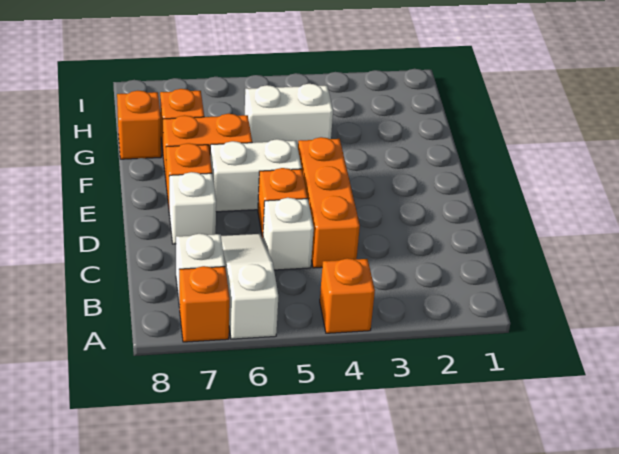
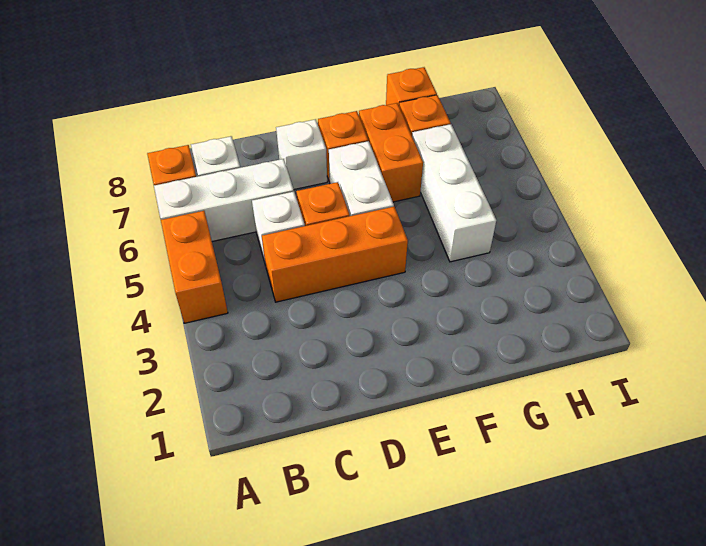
orange brick A4 level 1 -> orange brick A4:A5 level 1
white slope A6:C6 level 1 top A -> white brick A6:C6 level 1
white brick G4:G5 level 1 -> white brick G4:G6 level 1

